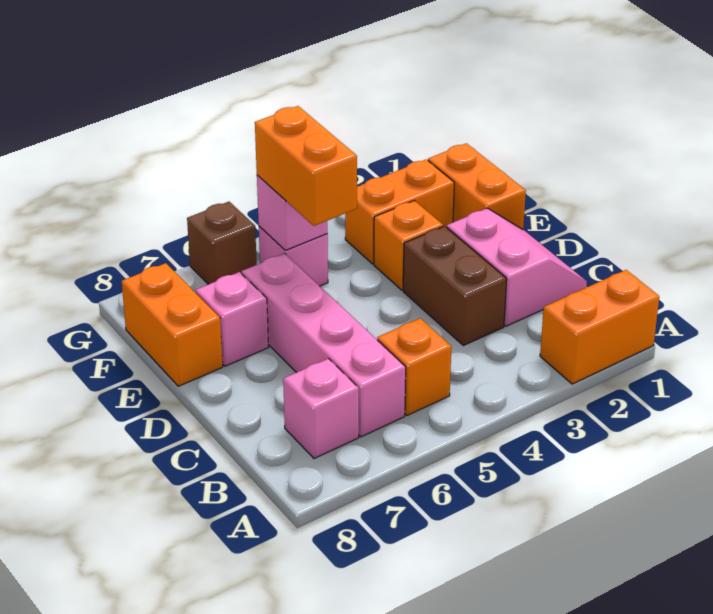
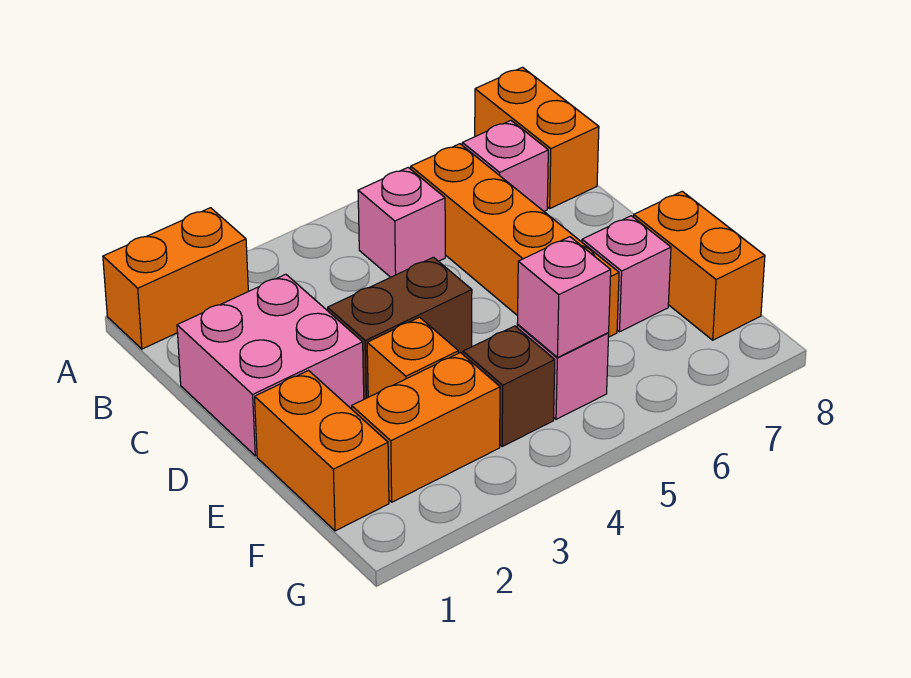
orange brick B5 level 1 -> pink brick B5 level 1
pink brick B6:E6 level 1 -> orange brick B6:E6 level 1
pink slope C1:D2 level 1 top 2 -> pink brick C1:D2 level 1
brown brick C3:D3 level 1 -> brown brick D3:D4 level 1
orange brick E5:F5 level 3 -> orange brick A8:B8 level 1
brown brick G6 level 1 -> brown brick F4 level 1

